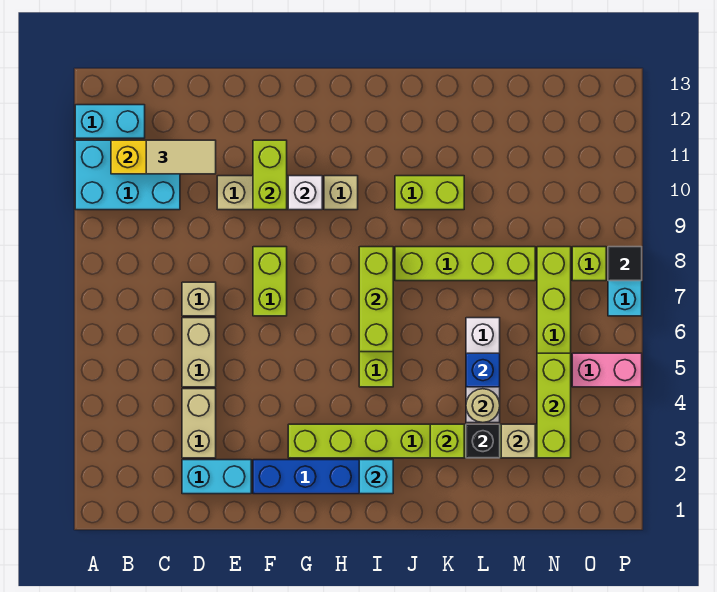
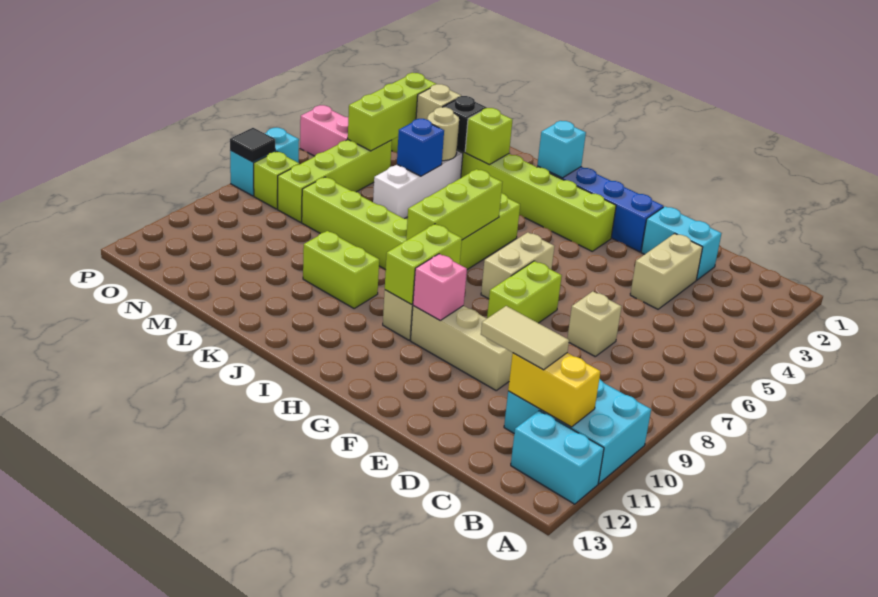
tan brick D5:D6 level 1 -> tan brick G6:G7 level 1
lime brick F10:F11 level 2 -> lime brick H9:H10 level 2
white brick G10 level 2 -> pink brick G10 level 2

